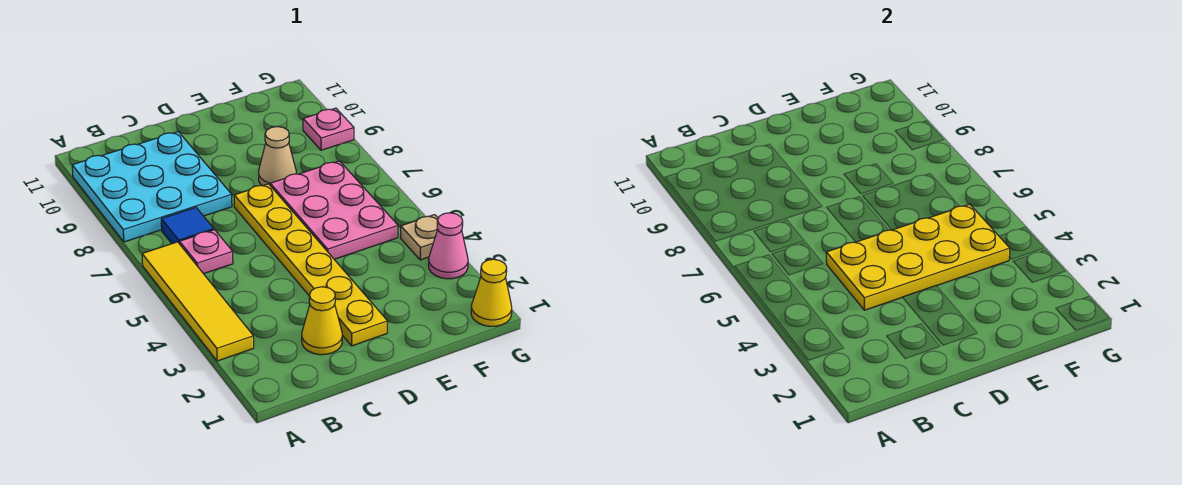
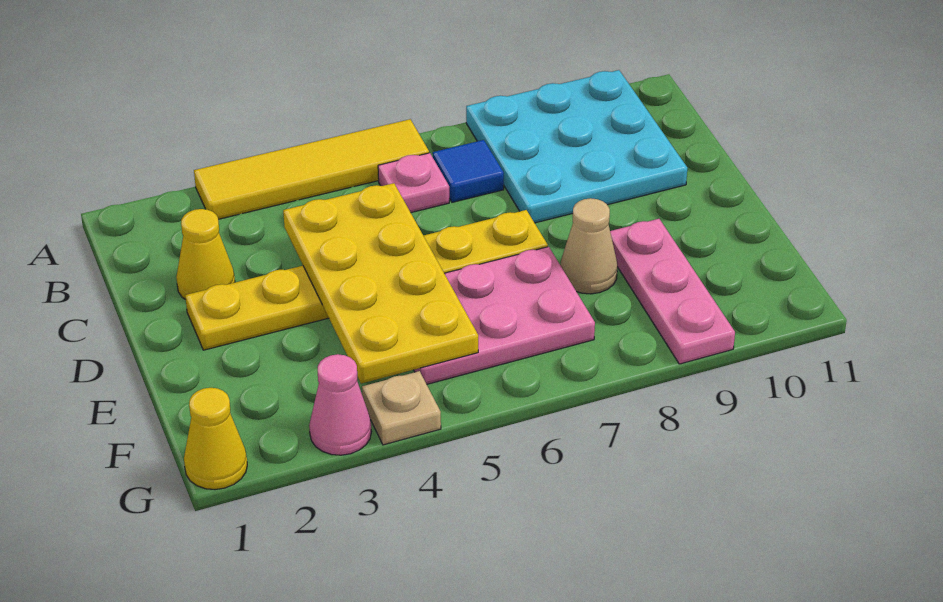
pink plate G9 level 1 -> pink plate E9:G9 level 1

